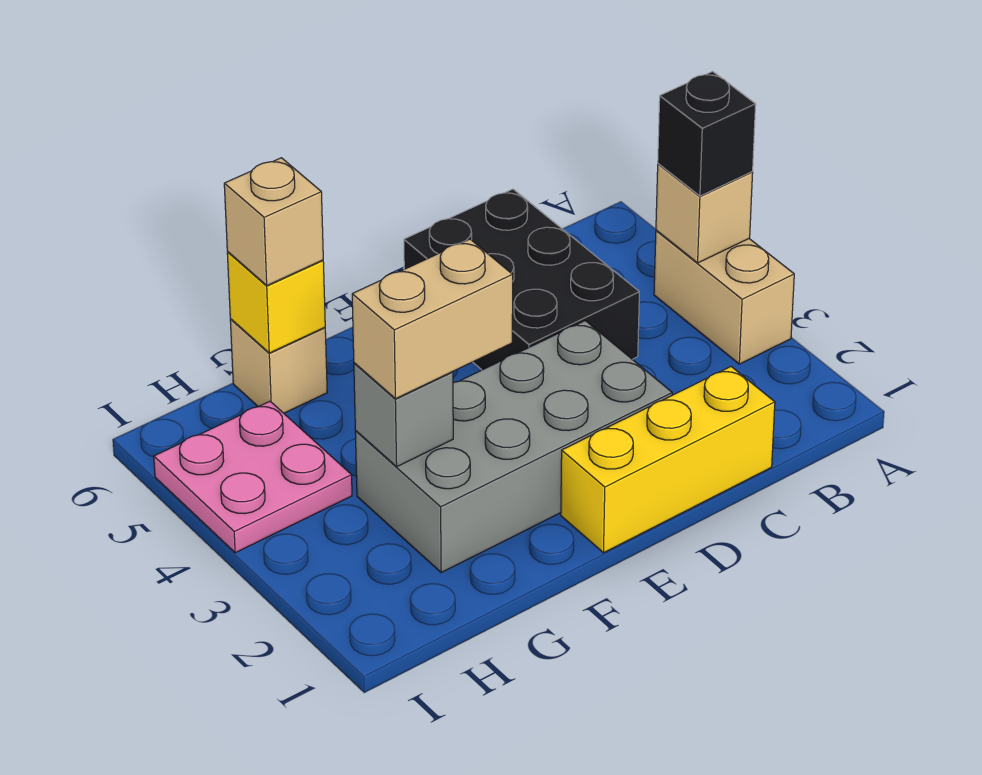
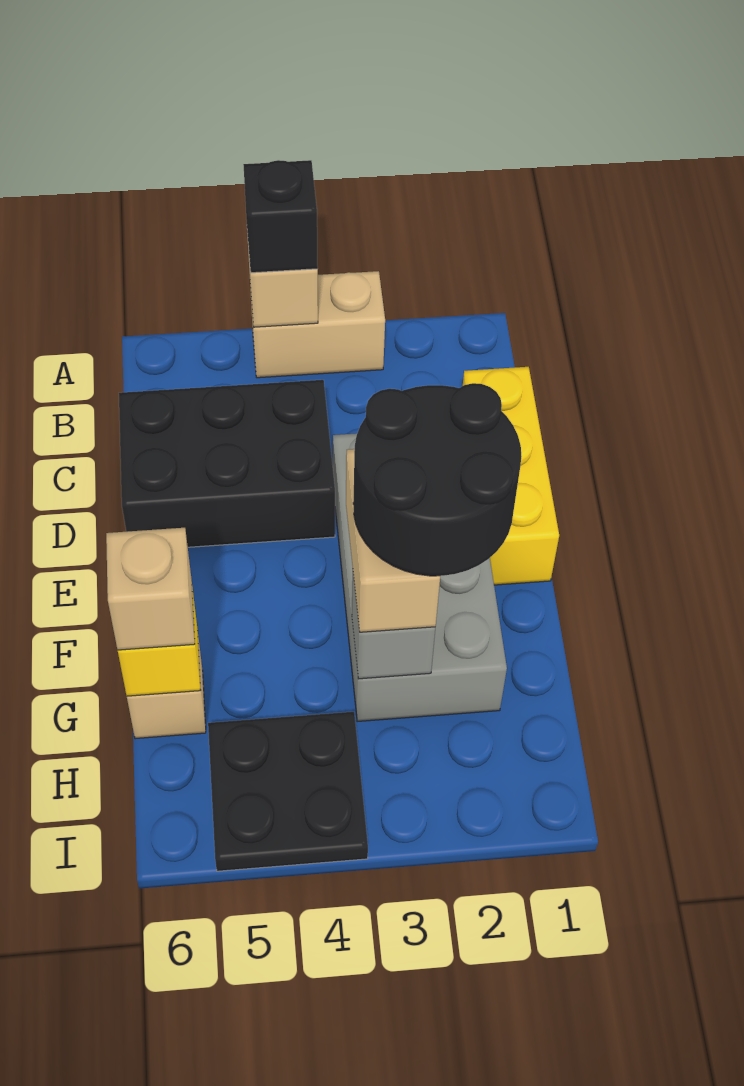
none -> black round brick F2:G3 level 4
pink plate H4:I5 level 1 -> black plate H4:I5 level 1

